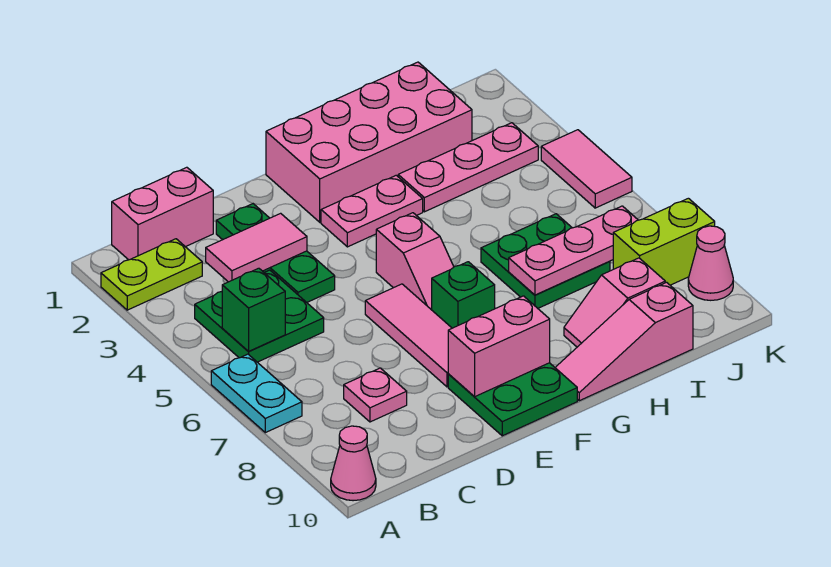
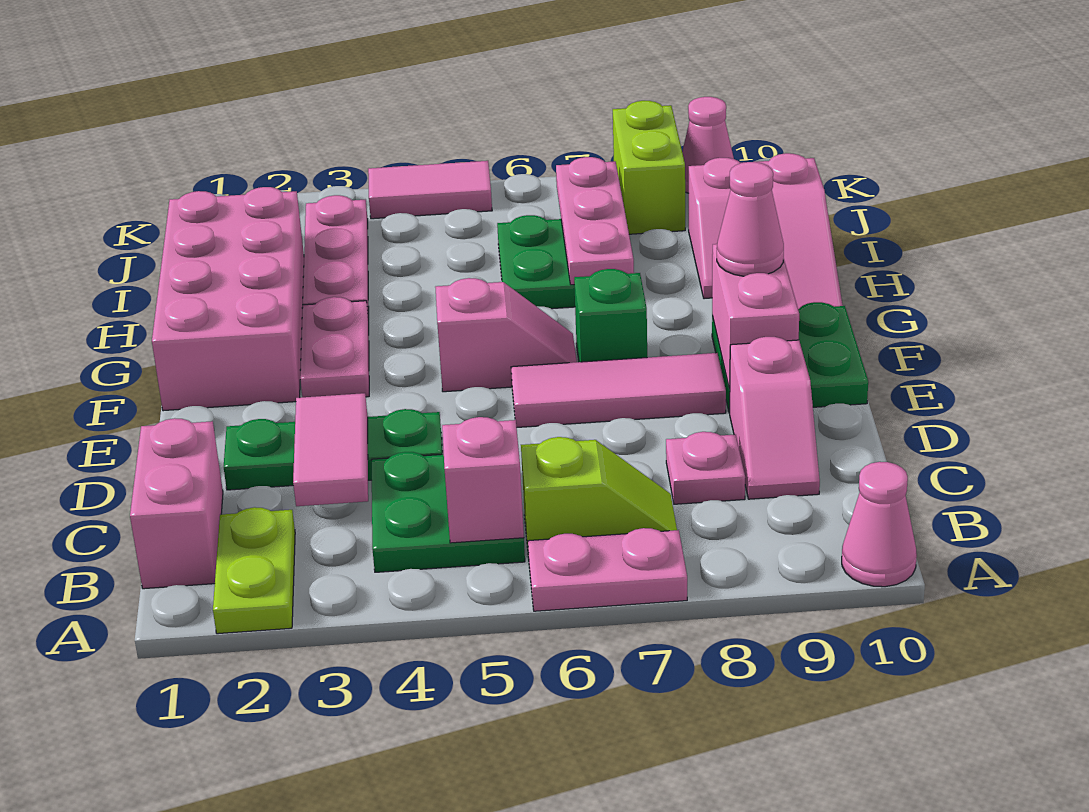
cyan plate A6:A7 level 1 -> pink plate A6:A7 level 1
green brick B5 level 2 -> pink brick B5 level 2
none -> lime slope B6:B7 level 1 top 6
none -> pink slope C9:D9 level 1 top D
none -> pink cone F9 level 3

